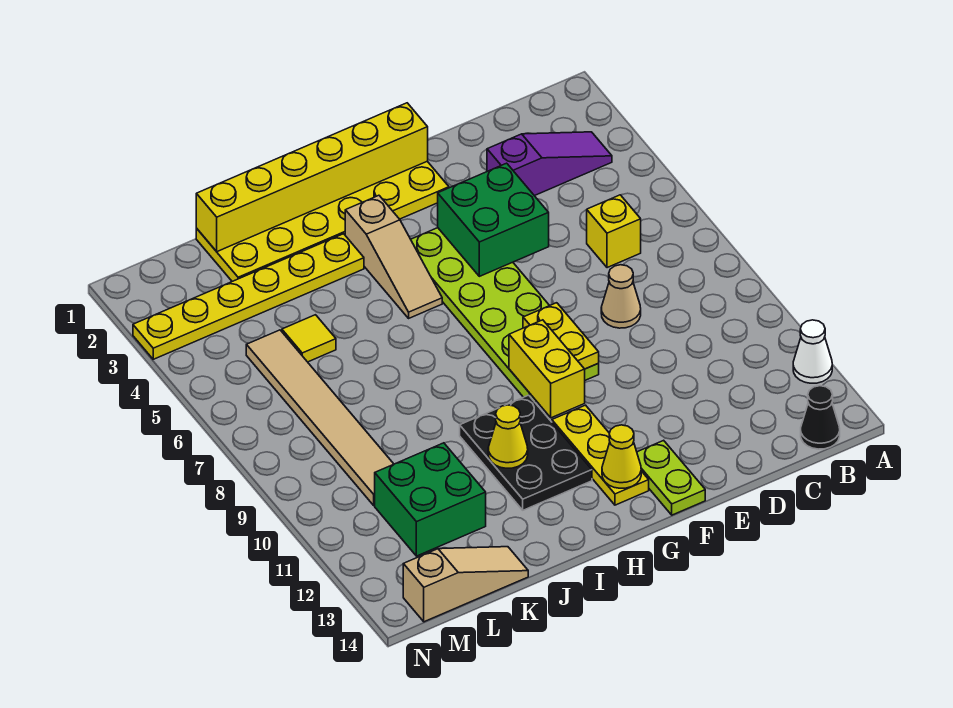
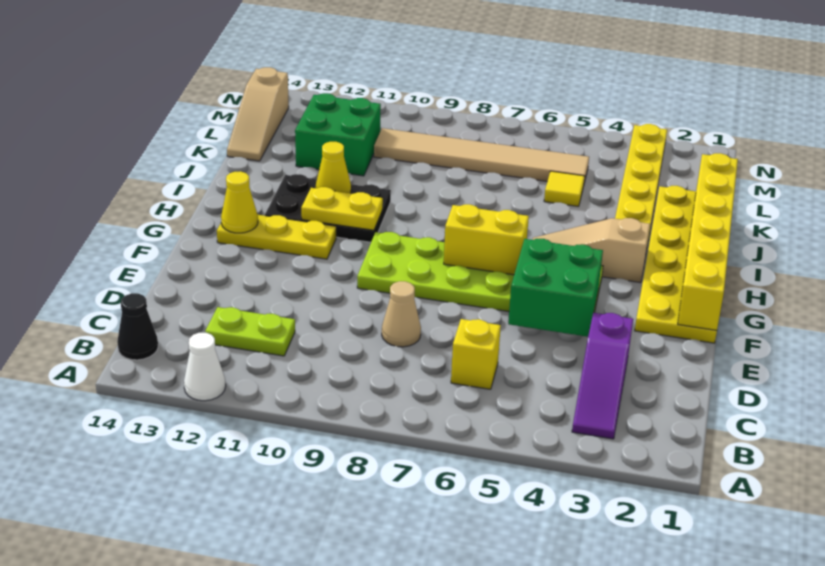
yellow plate F8:F9 level 2 -> yellow plate H10:H11 level 2
lime plate F13:F14 level 1 -> lime plate C11:C12 level 1
yellow brick G9:G10 level 2 -> yellow brick G6:G7 level 2

